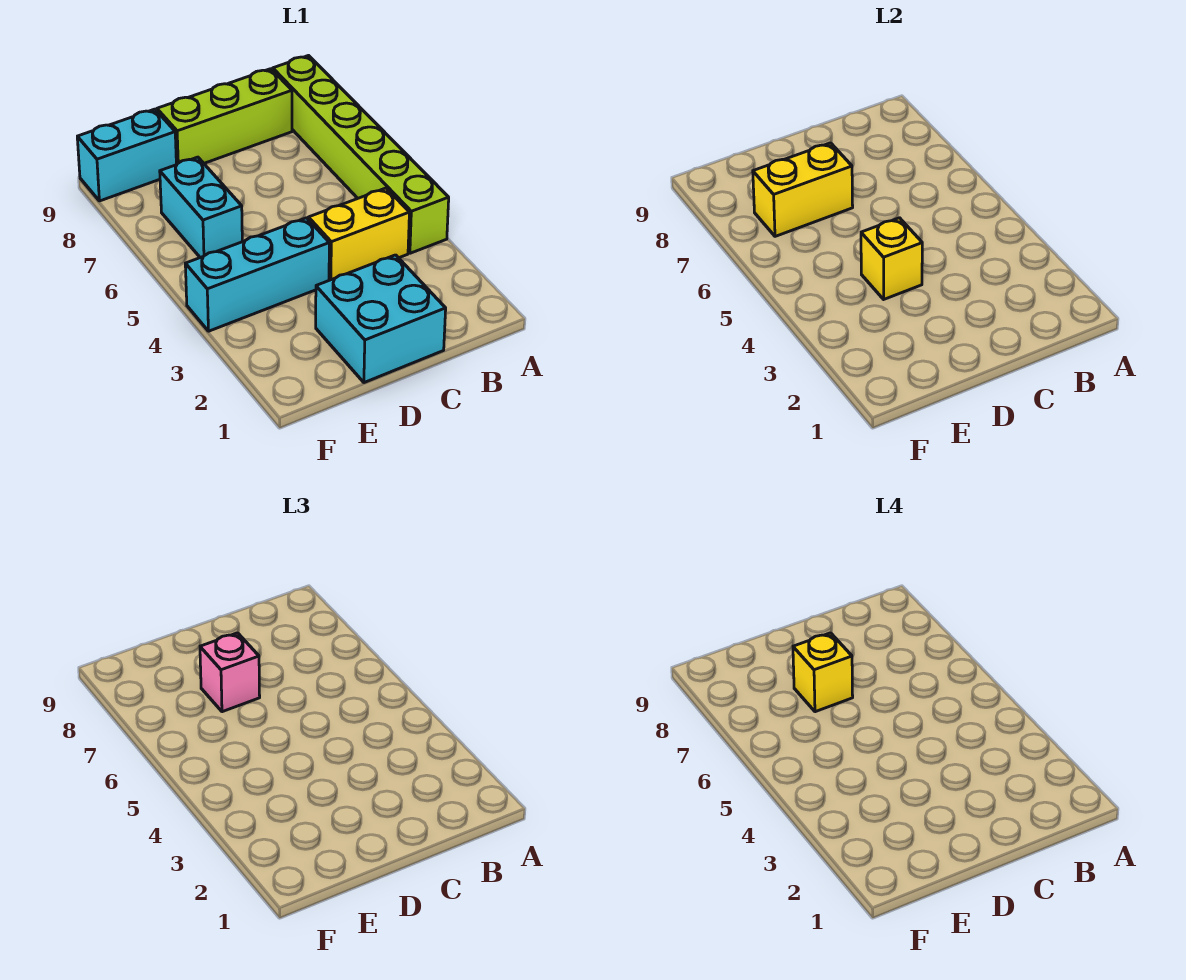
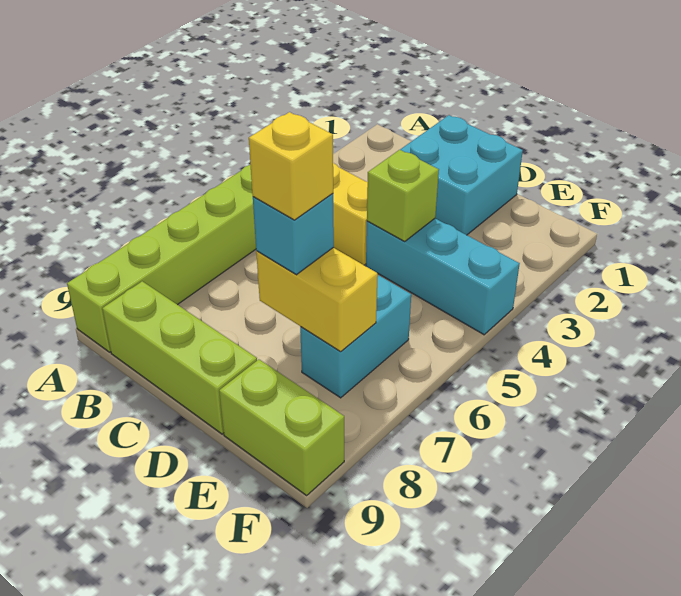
yellow brick D4 level 2 -> lime brick D4 level 2
pink brick D7 level 3 -> cyan brick D7 level 3
cyan brick E9:F9 level 1 -> lime brick E9:F9 level 1

